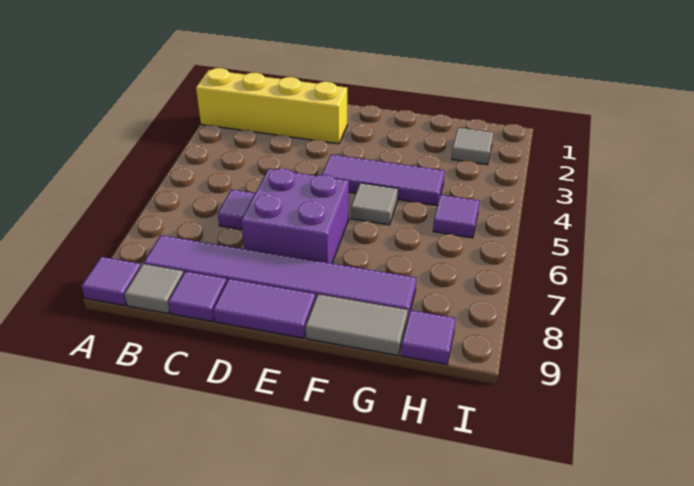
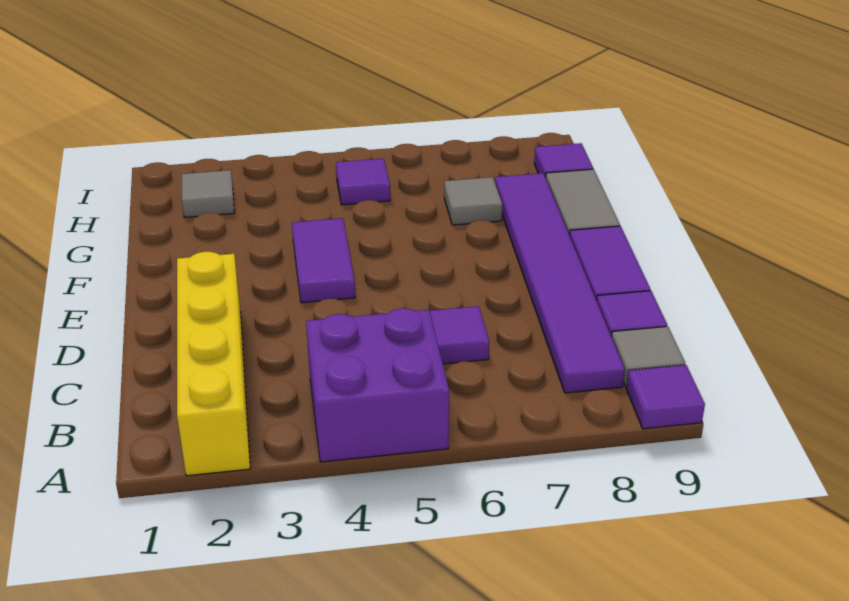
purple brick D6:E7 level 1 -> purple brick A4:B5 level 1
purple tile E4:G4 level 1 -> purple tile E4:F4 level 1
grey tile F5 level 1 -> grey tile G7 level 1

